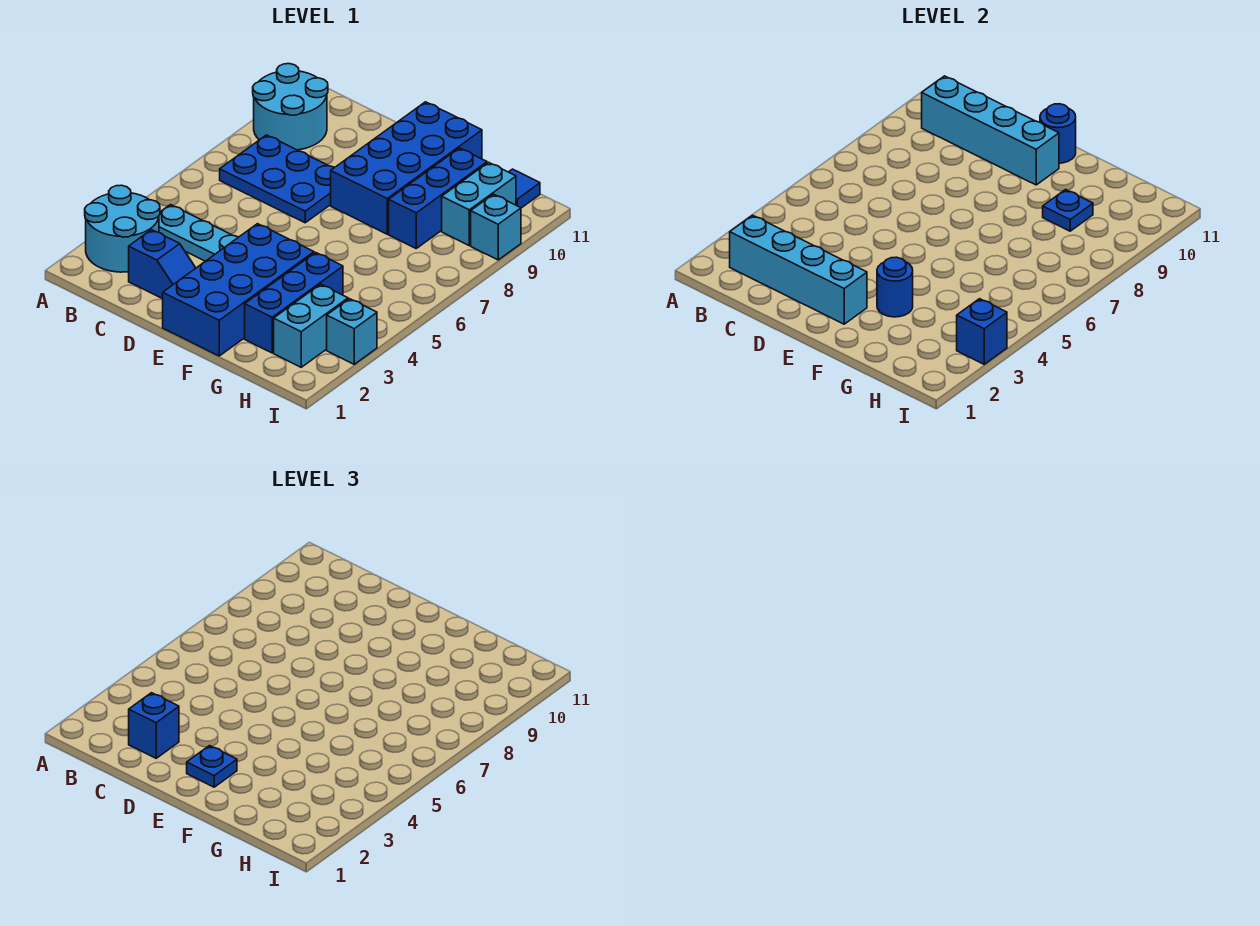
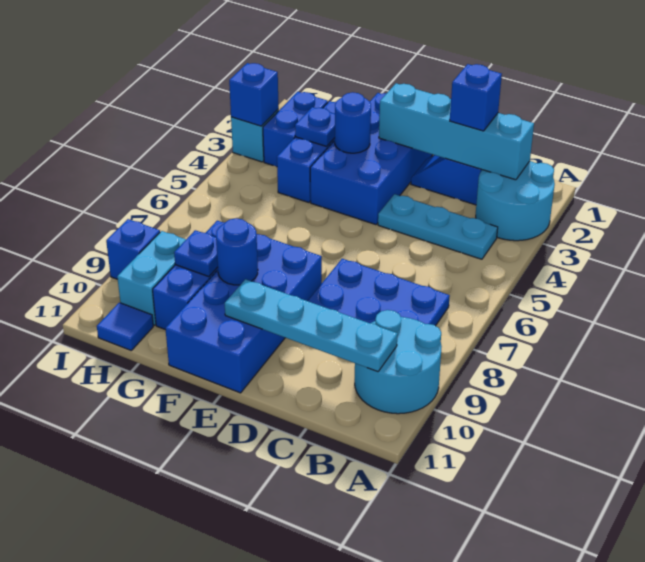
cyan brick B10:E10 level 2 -> cyan plate B10:E10 level 2
blue plate E2 level 3 -> blue plate G3 level 2
blue round brick E11 level 2 -> blue round brick F9 level 2
cyan brick H2:H3 level 1 -> blue brick H2:H3 level 1
cyan brick I9 level 1 -> blue brick I9 level 1

